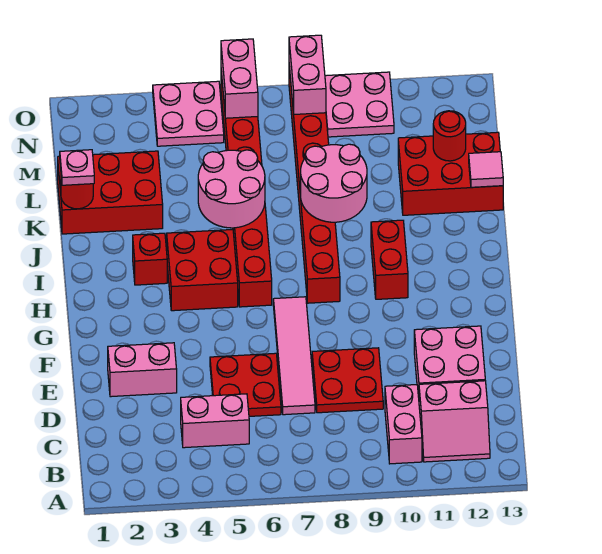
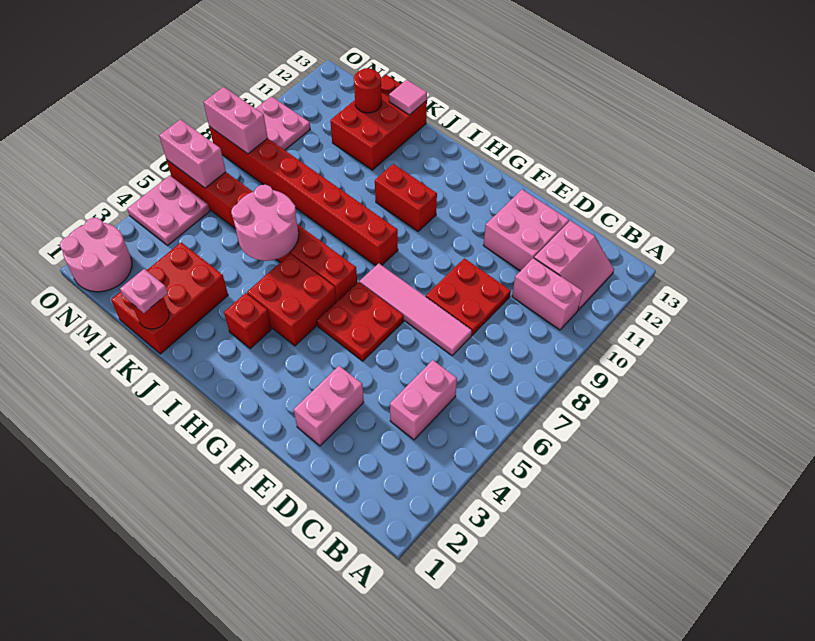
red plate D5:E6 level 1 -> red plate F5:G6 level 1
pink round brick J8:K9 level 2 -> pink round brick N1:O2 level 1

